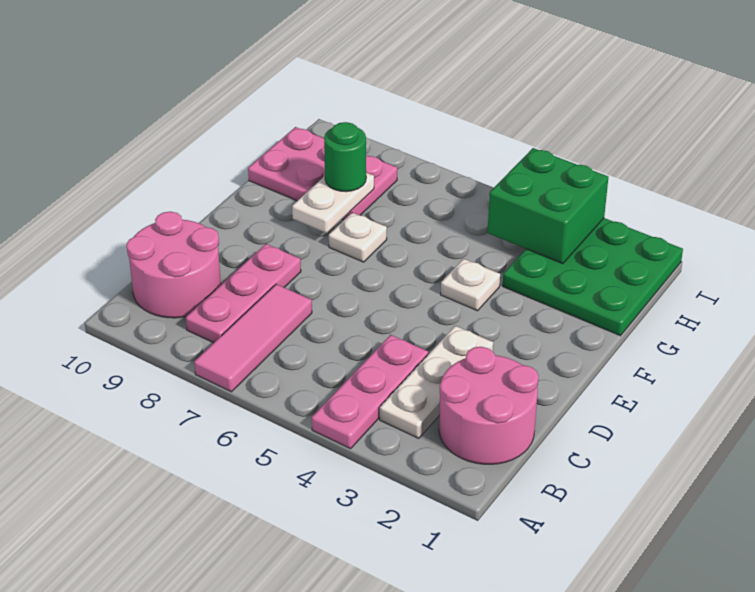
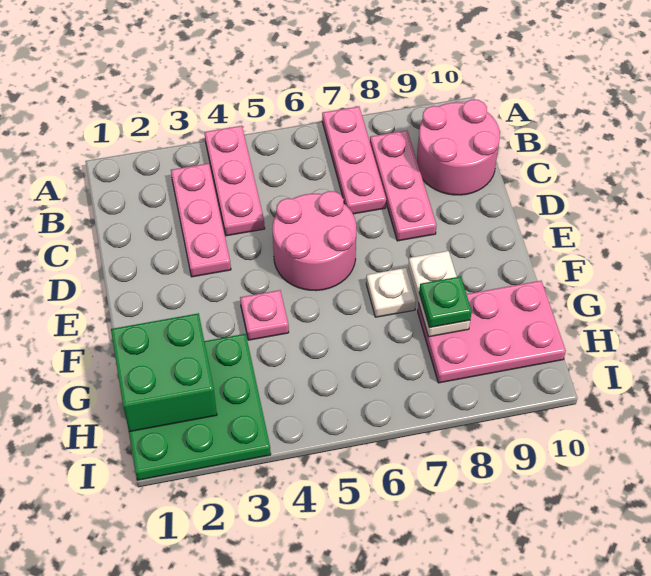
pink tile A7:C7 level 1 -> pink plate A7:C7 level 1
pink round brick B1:C2 level 1 -> pink round brick D5:E6 level 1
white plate B3:D3 level 1 -> pink plate B3:D3 level 1
white plate F4 level 1 -> pink plate F4 level 1
green round brick G8 level 3 -> green plate G8 level 3
green brick H3:I4 level 2 -> green brick G1:H2 level 2

